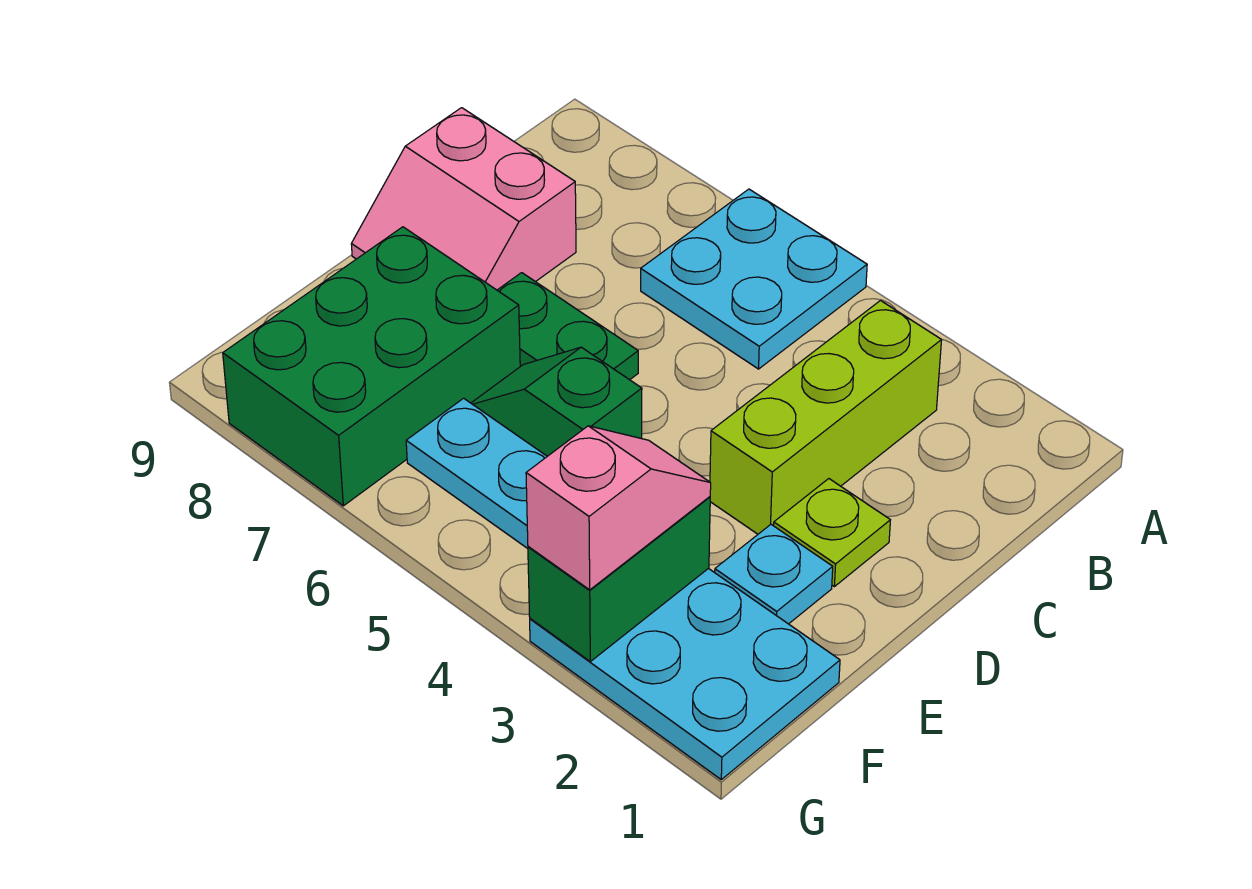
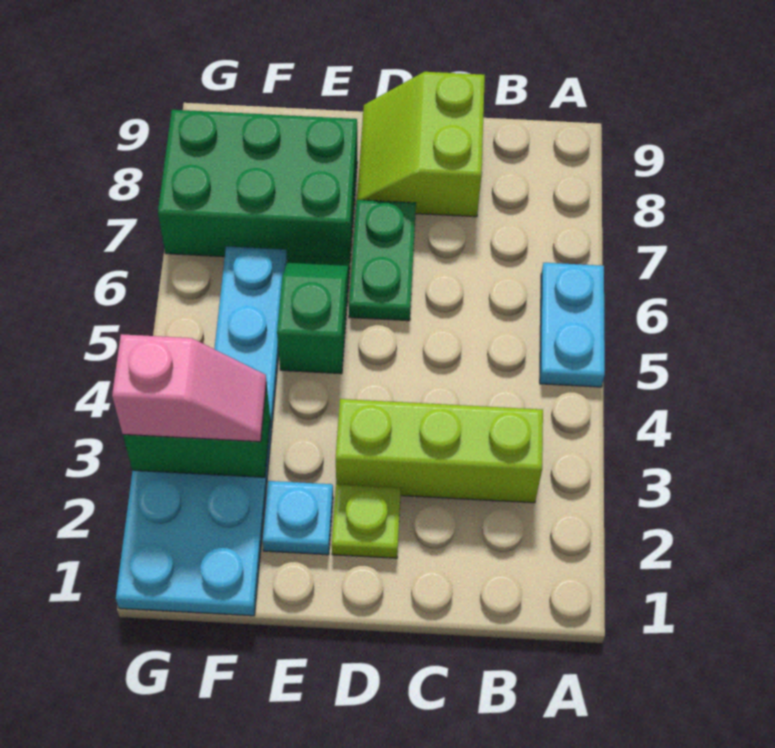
cyan plate A5:B6 level 1 -> cyan plate A5:A6 level 1
pink slope C8:D9 level 1 top C -> lime slope C8:D9 level 1 top C

